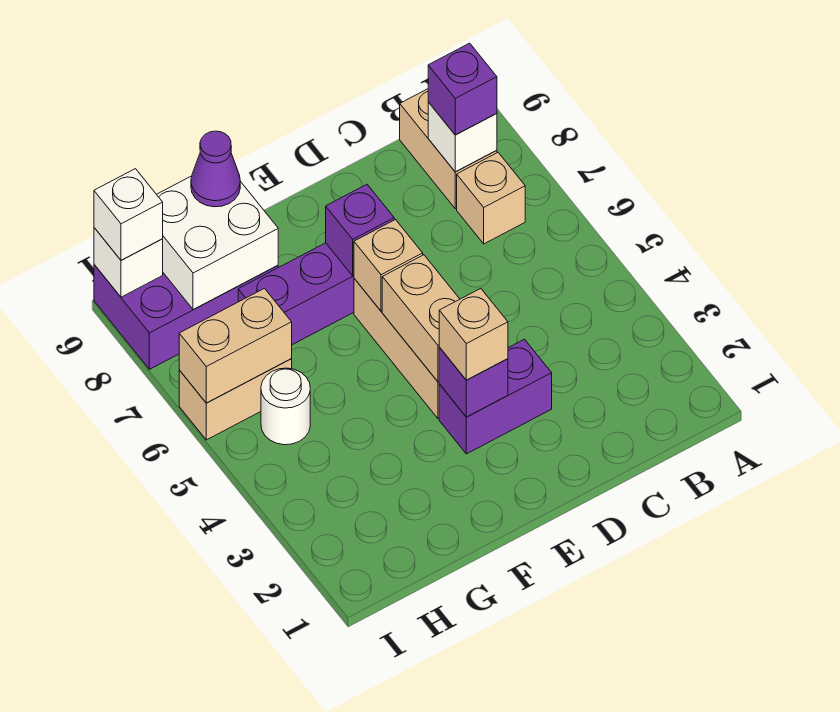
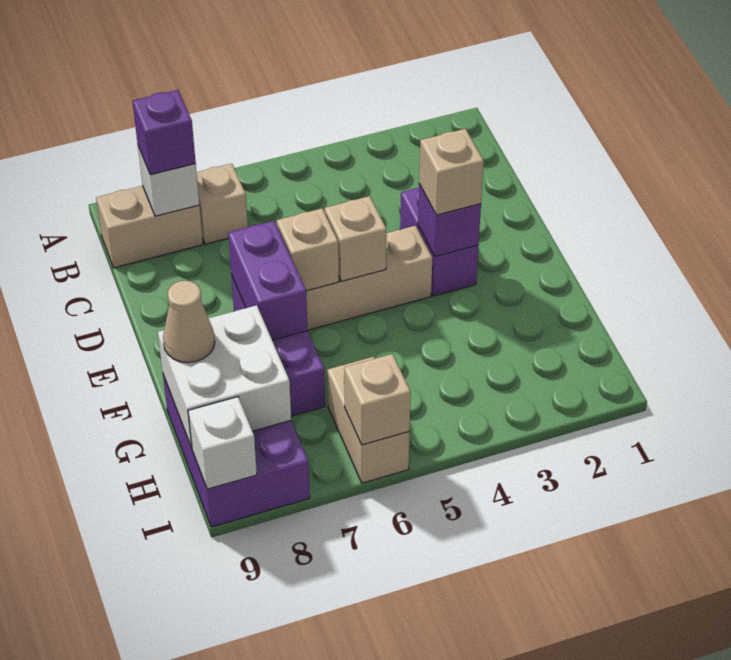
tan brick E4:E5 level 2 -> tan brick E5 level 2
purple brick E7 level 2 -> purple brick E7:F7 level 2
purple cone G9 level 3 -> tan cone G9 level 3
white round brick H5 level 1 -> none
tan brick H6:I6 level 2 -> tan brick I6 level 2
white brick I9 level 3 -> none

